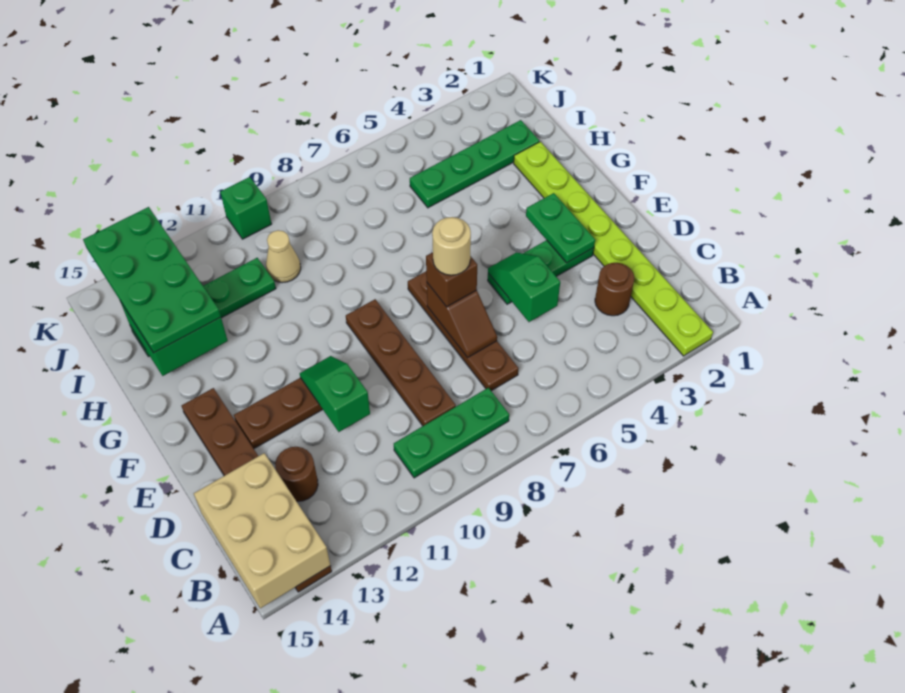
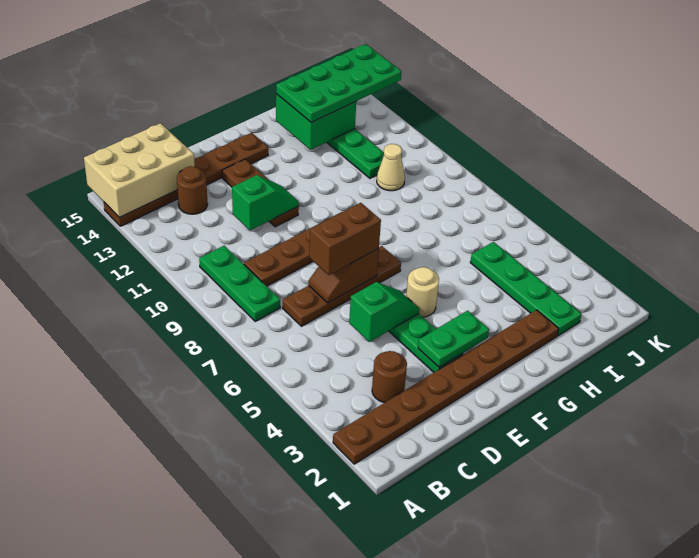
lime plate A2:H2 level 1 -> brown plate A2:H2 level 1
brown brick E7 level 3 -> brown brick D7:E7 level 3
tan round brick E7 level 4 -> tan round brick F5 level 1
green brick K10 level 1 -> none

